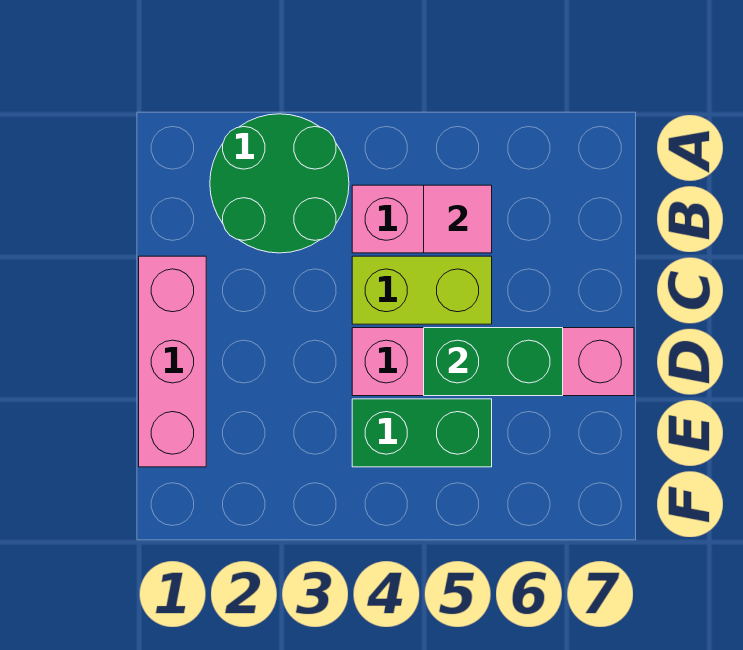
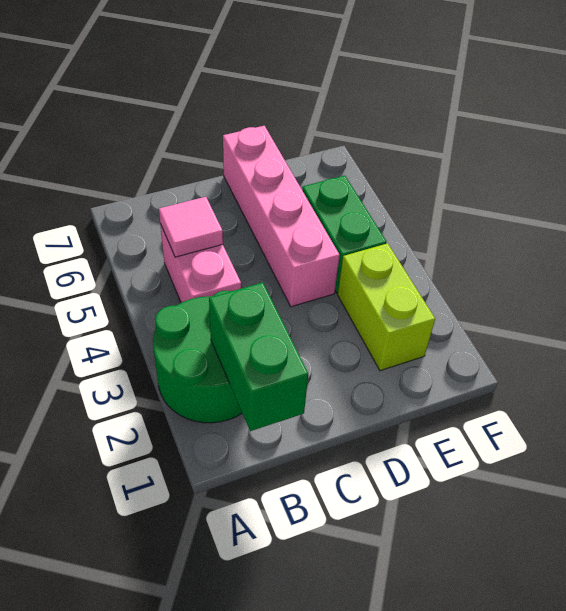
pink brick C1:E1 level 1 -> none
lime brick C4:C5 level 1 -> lime brick E2:E3 level 1
green brick D5:D6 level 2 -> green brick B1:B2 level 2

